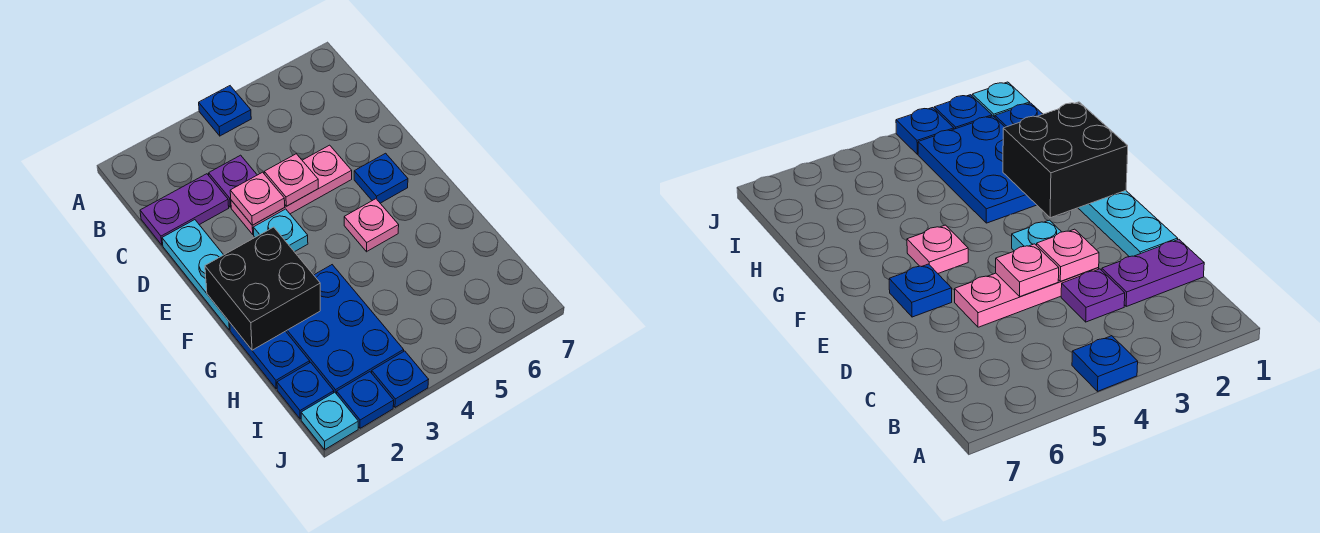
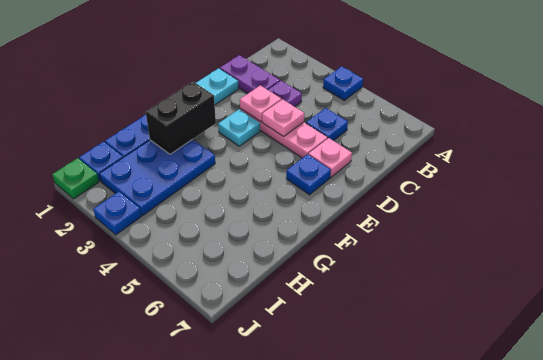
black brick F1:G2 level 2 -> black brick F2:G2 level 2
pink plate F5 level 1 -> pink plate D6 level 1
cyan plate J1 level 1 -> green plate J1 level 1
blue plate J2 level 1 -> blue plate C5 level 1

